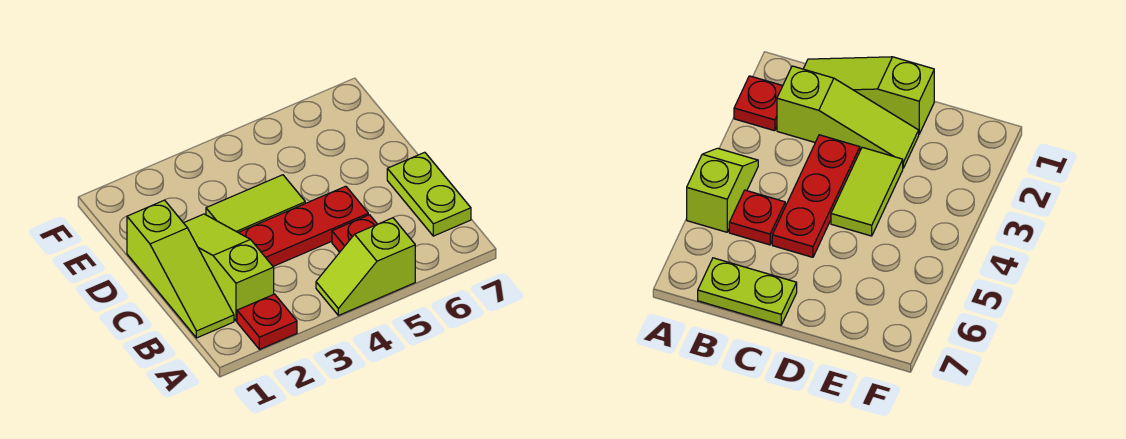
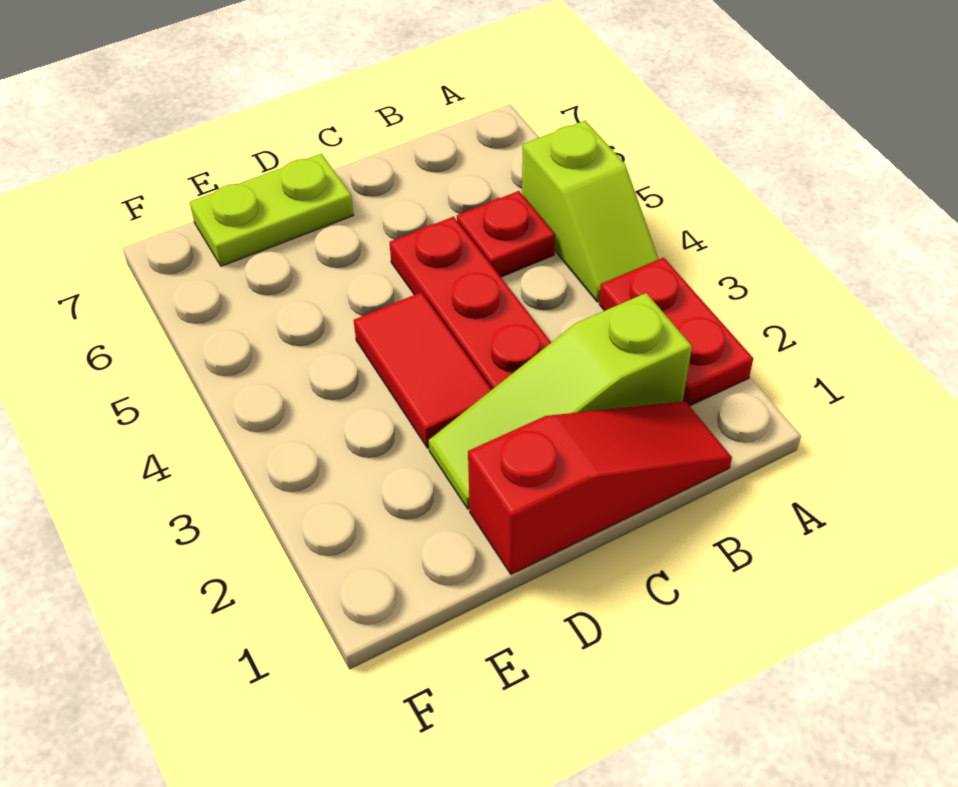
red plate A2 level 1 -> red plate A2:A3 level 1
lime slope B1:D1 level 1 top D -> red slope B1:D1 level 1 top D
lime plate B7:C7 level 1 -> lime plate D7:E7 level 1
lime tile D3:D4 level 1 -> red tile D3:D4 level 1

